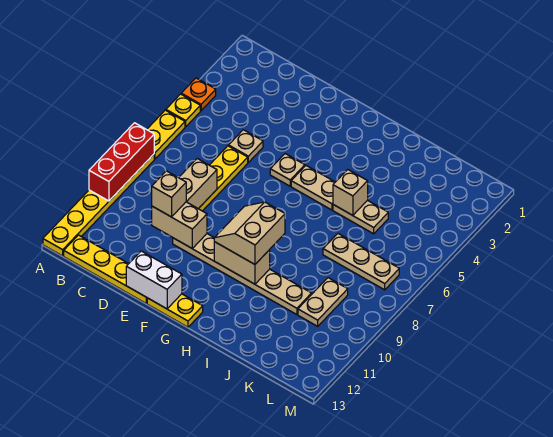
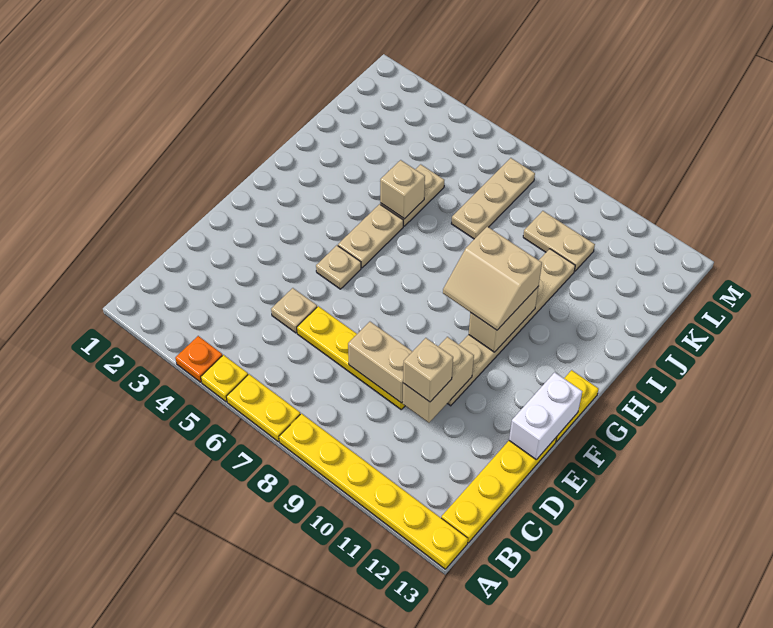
red brick A8:A10 level 2 -> none

